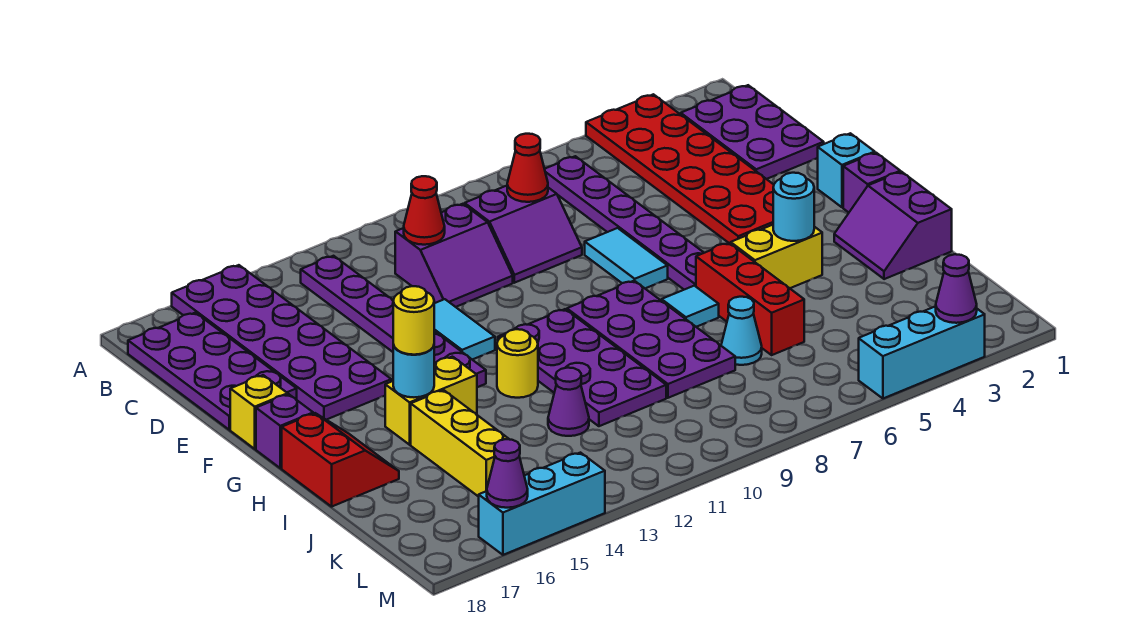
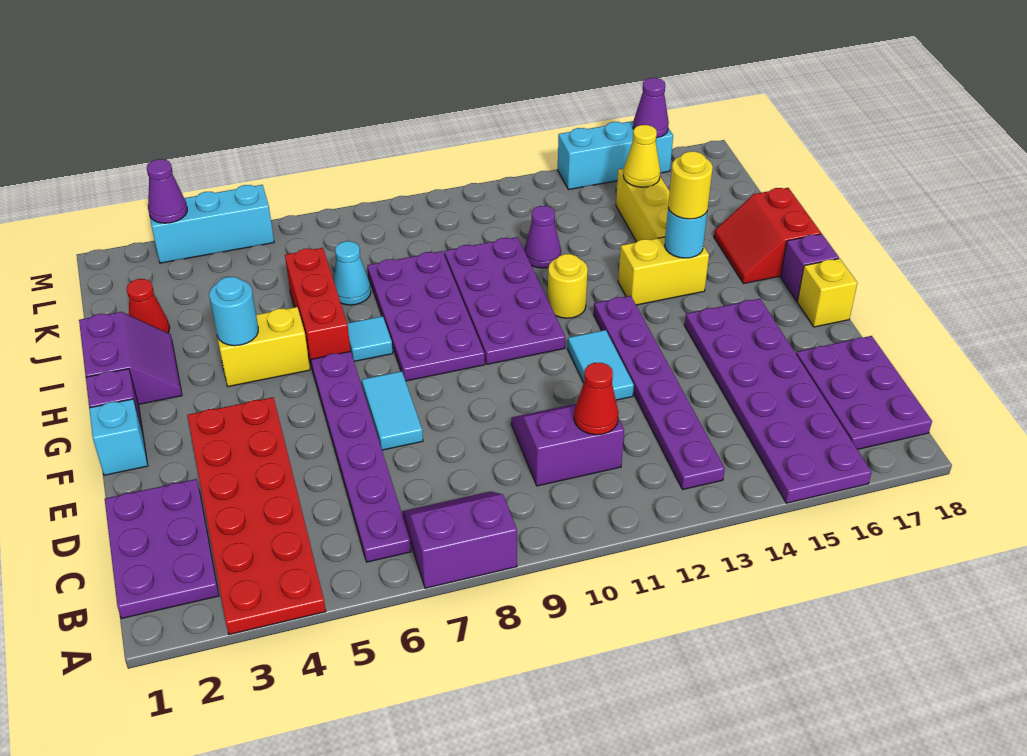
purple plate B17:E18 level 1 -> purple plate B17:D18 level 1
purple slope C8:D9 level 1 top C -> purple slope A7:B8 level 1 top A
red cone C8 level 2 -> red cone J2 level 1
none -> yellow cone K15 level 2

